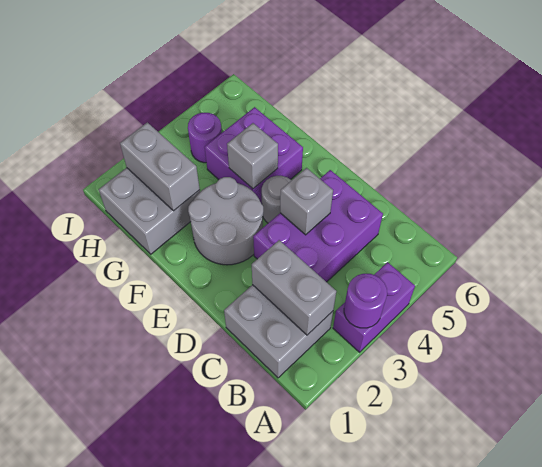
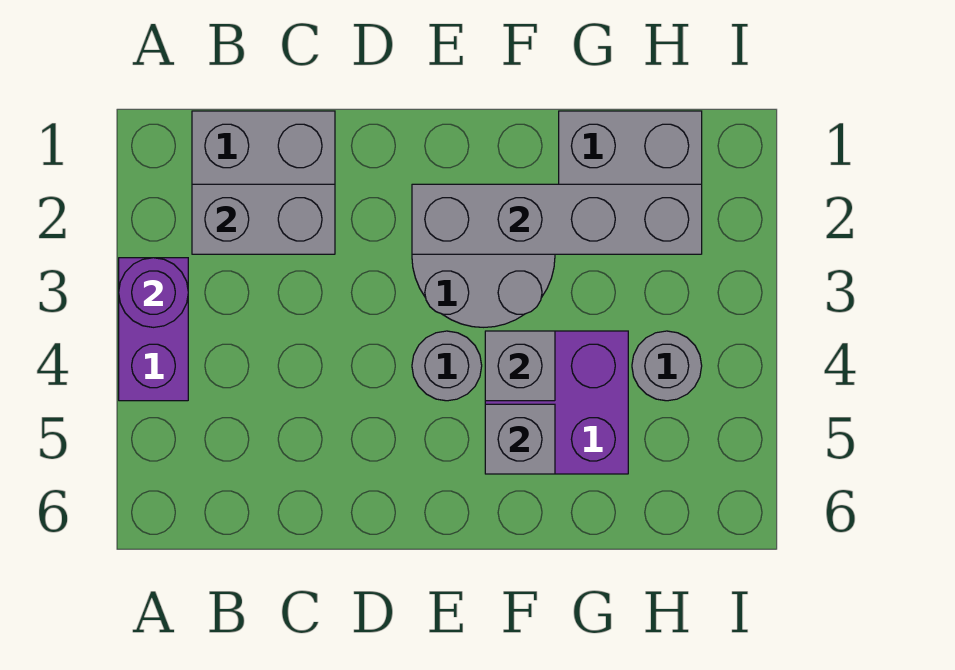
purple brick C3:D5 level 1 -> none
grey brick D4 level 2 -> grey brick F5 level 2
grey brick G2:H2 level 2 -> grey brick E2:H2 level 2
purple round brick H4 level 1 -> grey round brick H4 level 1

